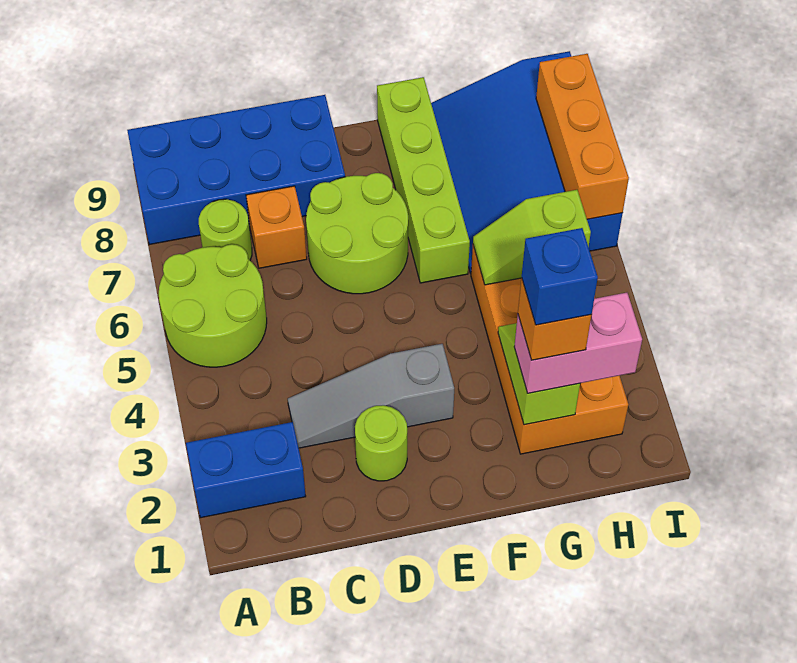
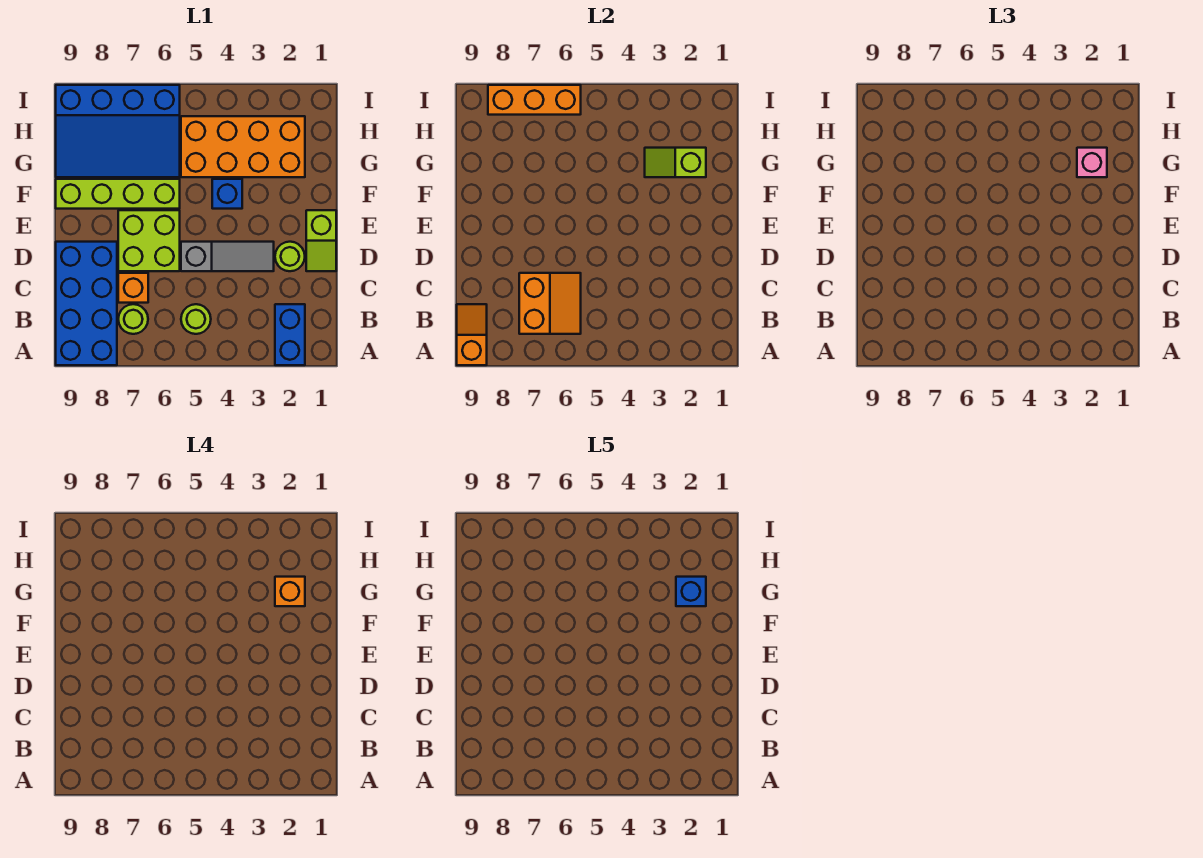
lime round brick A5:B6 level 1 -> lime round brick B5 level 1
none -> orange slope A9:B9 level 2 top A
none -> orange slope B6:C7 level 2 top 7
grey slope C3:E3 level 1 top E -> grey slope D3:D5 level 1 top 5
lime round brick D6:E7 level 1 -> lime brick D6:E7 level 1
none -> blue brick F4 level 1
pink brick G2:H2 level 3 -> pink brick G2 level 3
lime slope G5:H5 level 2 top H -> lime slope D1:E1 level 1 top E

